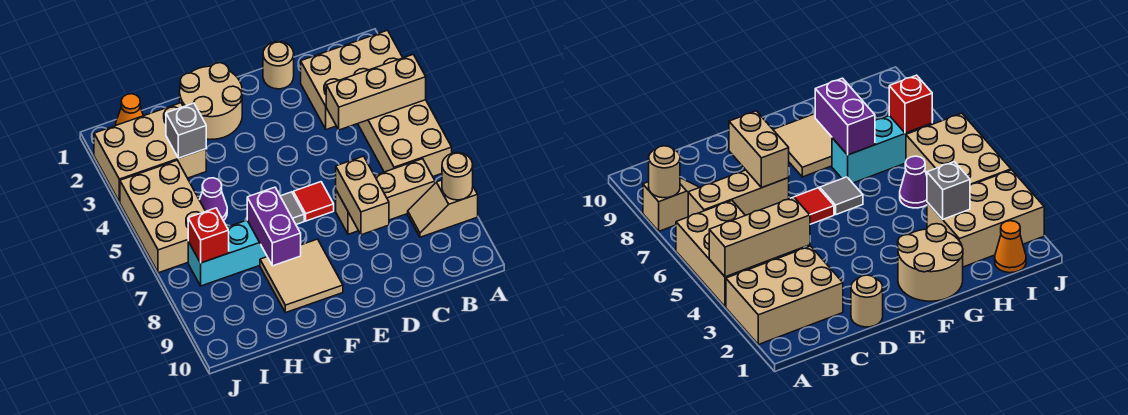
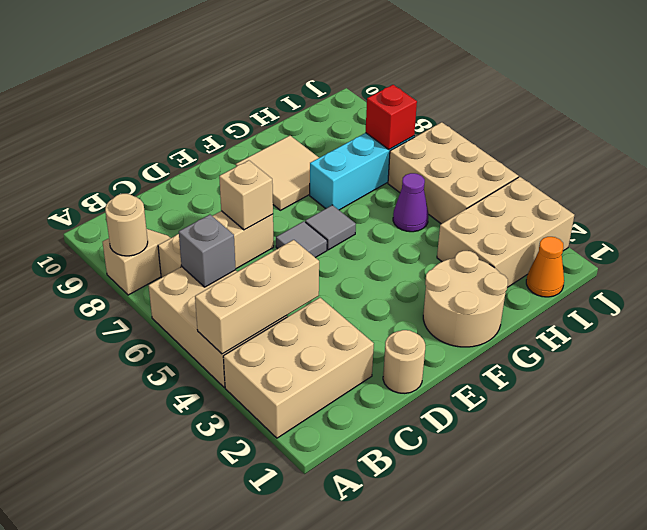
tan brick D7:D8 level 2 -> tan brick D7 level 2
red tile E6 level 1 -> grey tile E6 level 1
purple brick G7:G8 level 2 -> none
grey brick H3 level 2 -> grey brick B6 level 2

